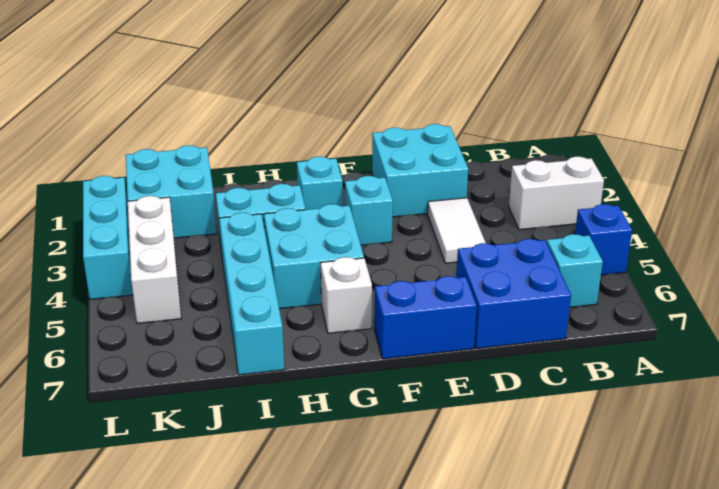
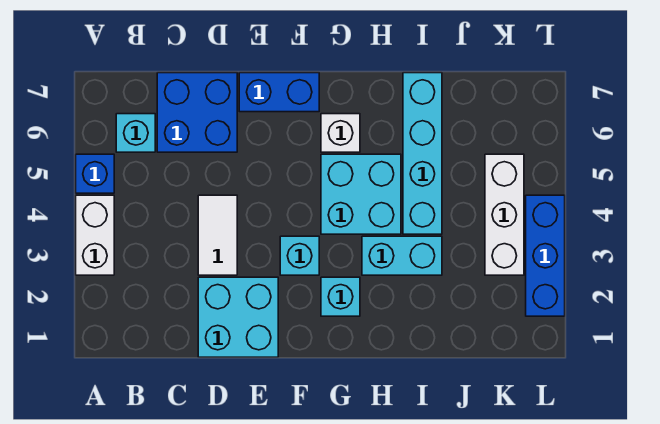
white brick A3:B3 level 1 -> white brick A3:A4 level 1
cyan brick J1:K2 level 1 -> none
cyan brick L2:L4 level 1 -> blue brick L2:L4 level 1

